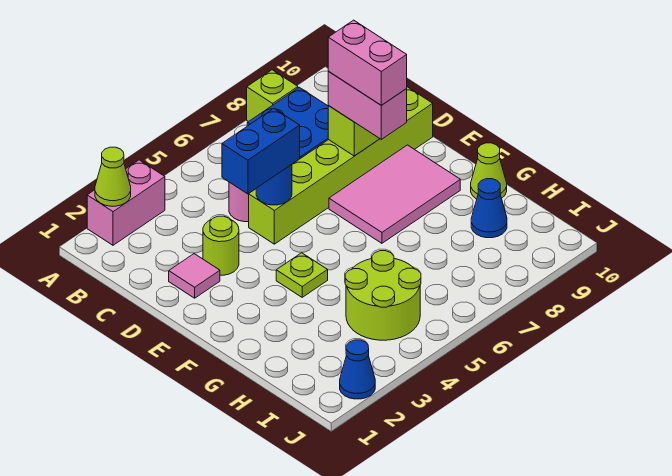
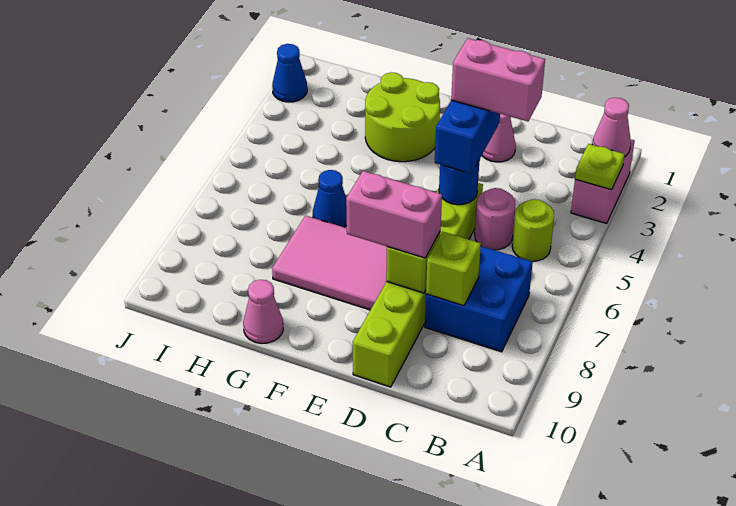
lime cone A2 level 2 -> pink cone A2 level 2
lime brick A8 level 1 -> lime brick C8 level 2
pink tile D2 level 1 -> pink cone D2 level 1
lime round brick D3 level 1 -> lime round brick B5 level 1
pink brick D8:E8 level 4 -> pink brick C4:D4 level 4
pink tile E7:F9 level 1 -> pink tile E7:G8 level 1
lime plate F4 level 1 -> lime plate A3 level 2
lime cone G10 level 1 -> pink cone G10 level 1
lime round brick H4:I5 level 1 -> lime round brick F2:G3 level 1
blue cone H9 level 1 -> blue cone G6 level 1

